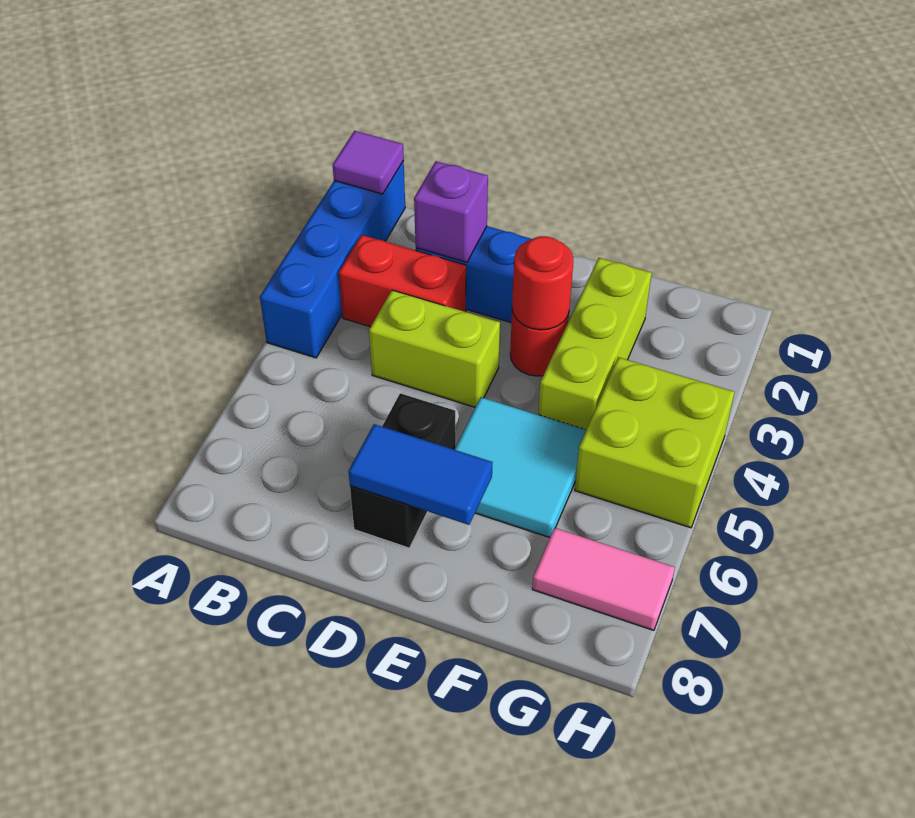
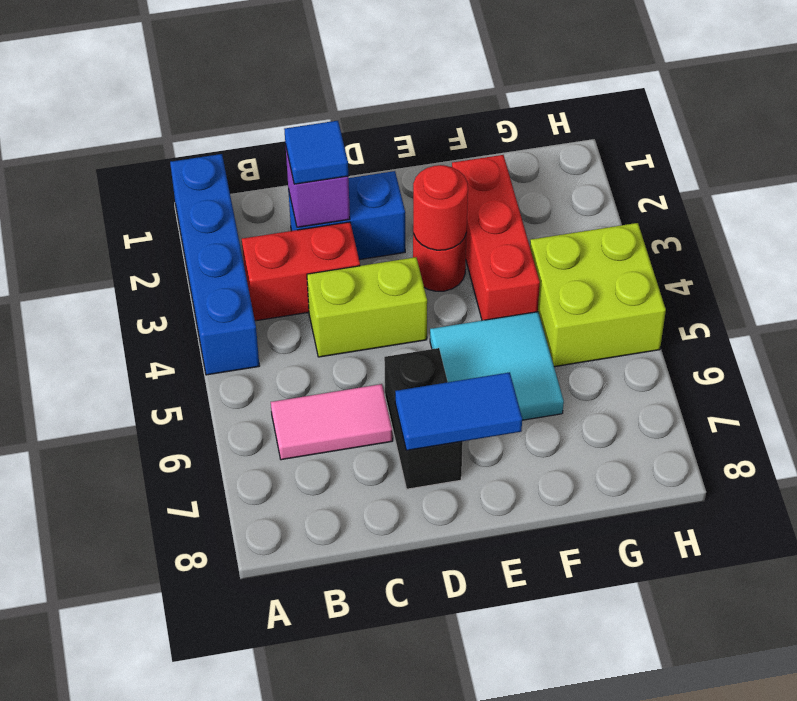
purple tile A1 level 2 -> none
none -> blue tile C2 level 3
lime brick F2:F4 level 1 -> red brick F2:F4 level 1
pink tile G7:H7 level 1 -> pink tile B6:C6 level 1

